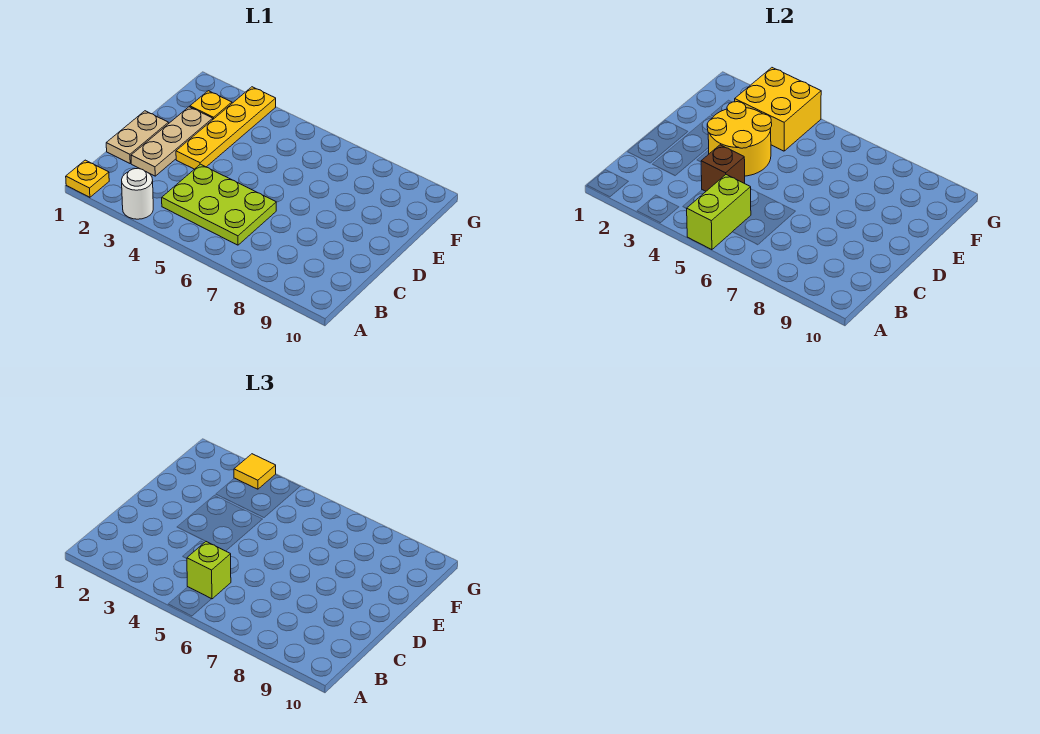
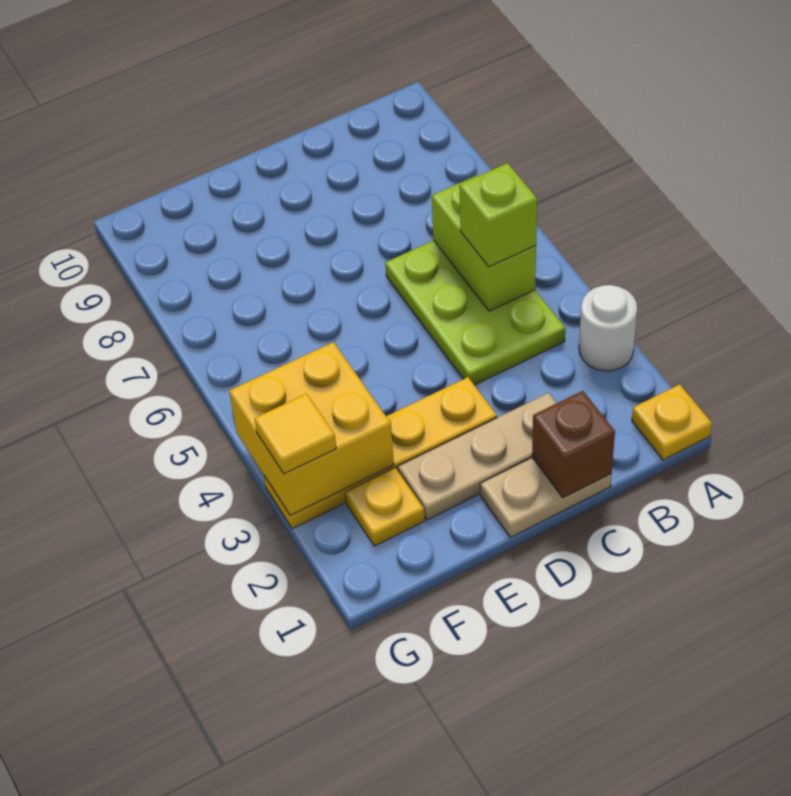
lime brick A5:B5 level 2 -> lime brick B5:B6 level 2
brown brick C4 level 2 -> brown brick C1 level 2
yellow round brick D3:E4 level 2 -> none

